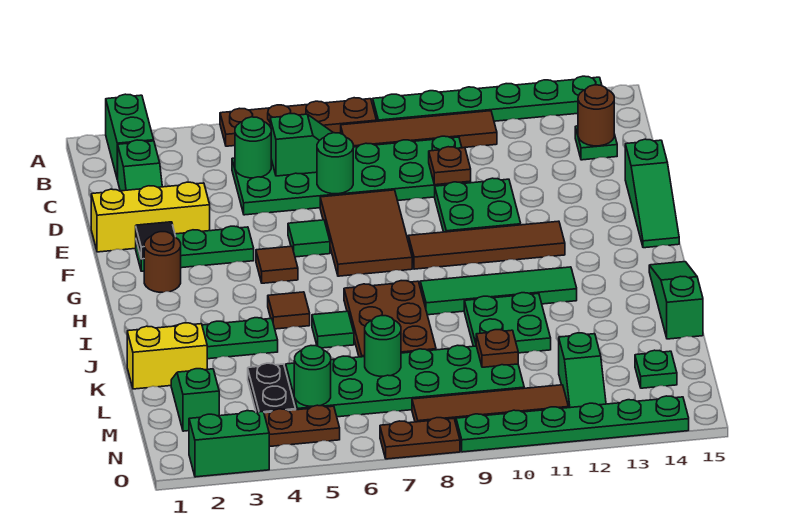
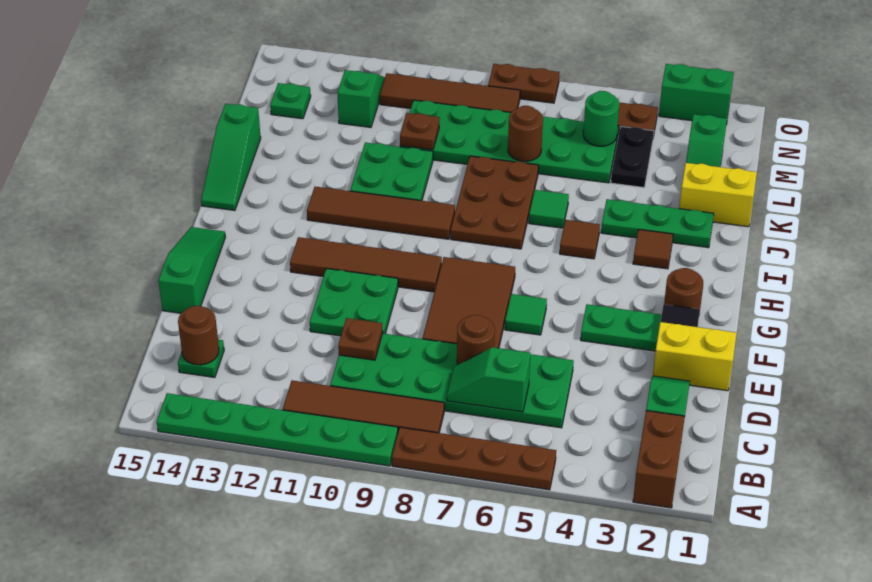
green brick A2:B2 level 1 -> brown brick A2:B2 level 1
green round brick C5 level 2 -> none
green round brick D7 level 2 -> brown round brick D7 level 2
yellow brick E1:E3 level 1 -> yellow brick E1:E2 level 1
brown tile G5 level 1 -> brown tile I3 level 1
green tile I9:I12 level 1 -> brown tile I9:I12 level 1
green round brick L7 level 2 -> brown round brick L7 level 2
green plate O9:O14 level 1 -> none

